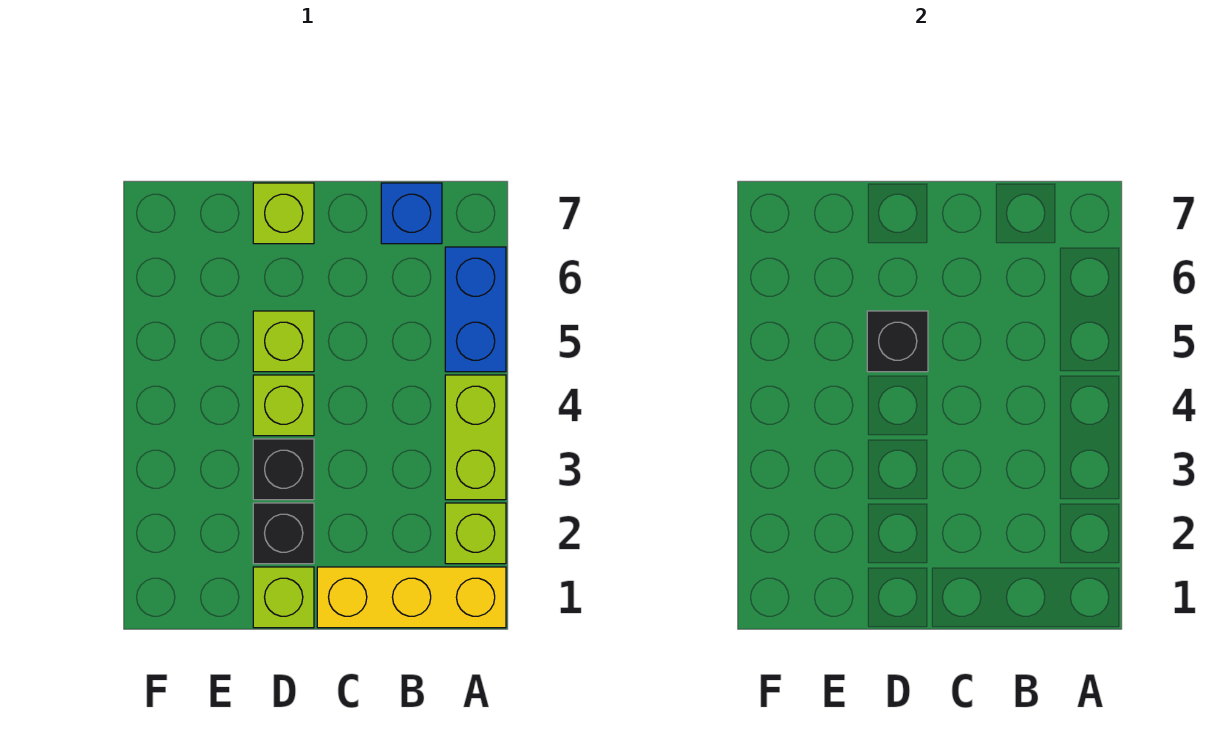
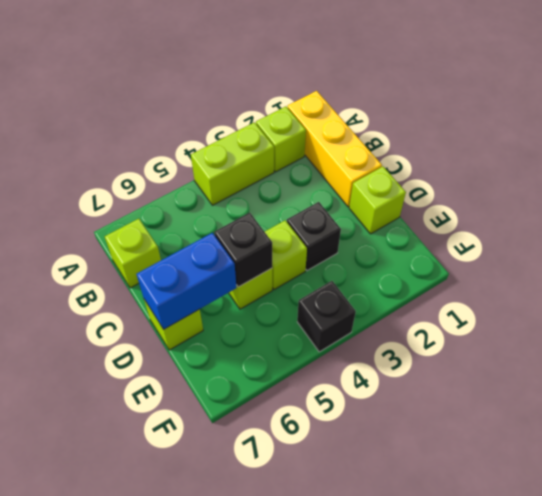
blue brick A5:A6 level 1 -> blue brick D6:D7 level 2
blue brick B7 level 1 -> lime brick B7 level 1
black brick D2 level 1 -> black brick F4 level 1

